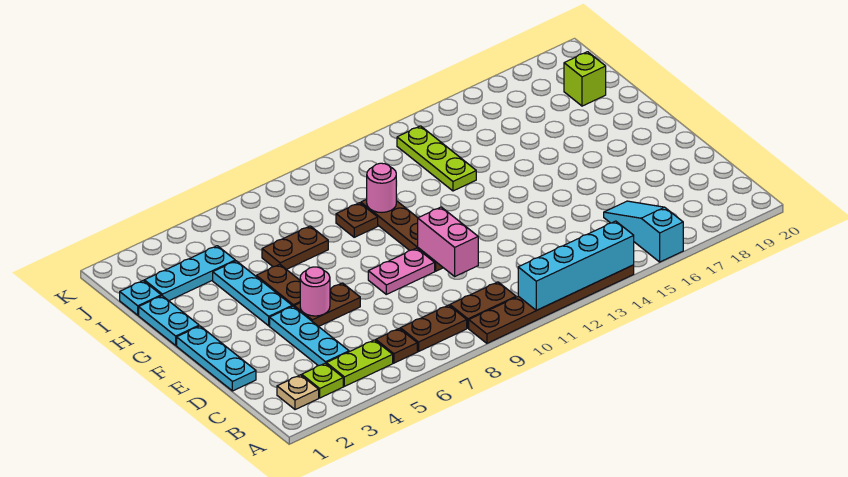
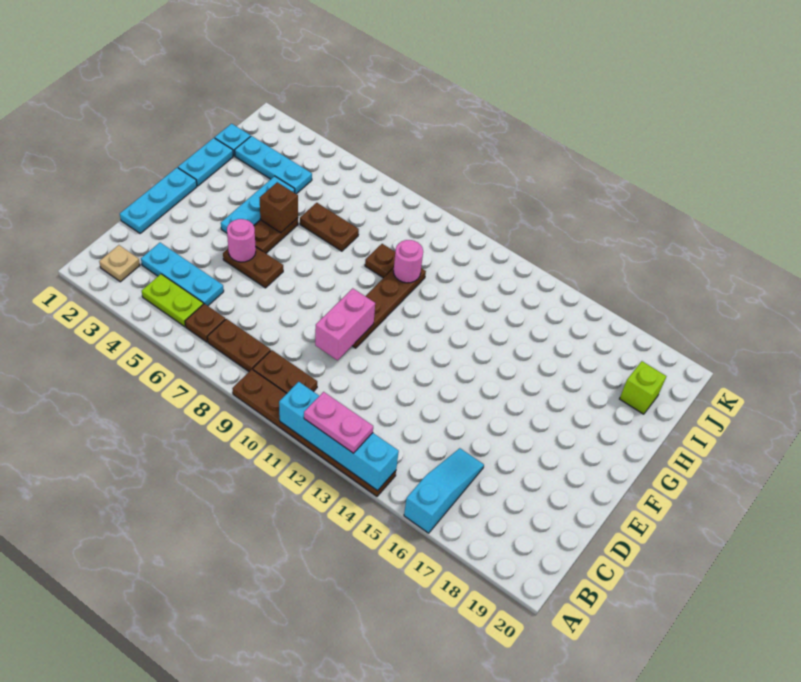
lime plate B3 level 1 -> none
cyan plate C4:E4 level 1 -> cyan plate C3:C5 level 1
pink plate E8:E9 level 1 -> pink plate A12:A13 level 3
none -> brown brick G5 level 2
lime plate H13:J13 level 1 -> none

